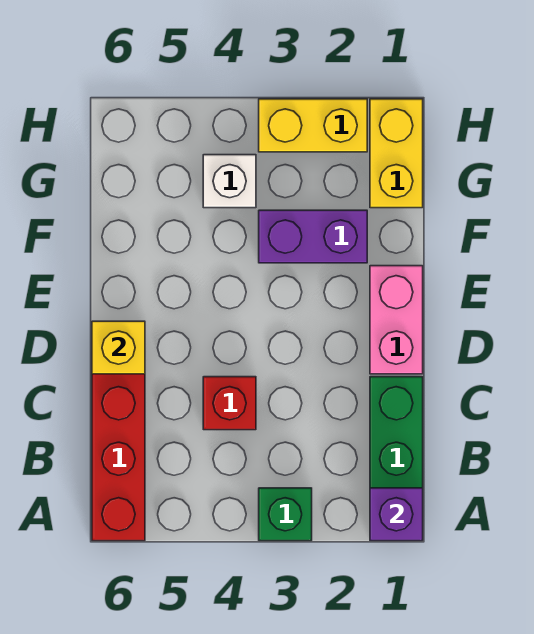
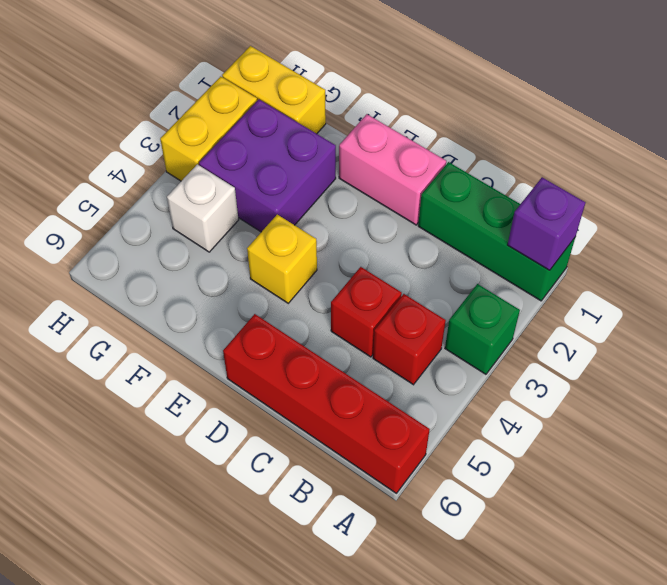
none -> red brick B4 level 1
yellow brick D6 level 2 -> yellow brick E4 level 1
purple brick F2:F3 level 1 -> purple brick F2:G3 level 1

